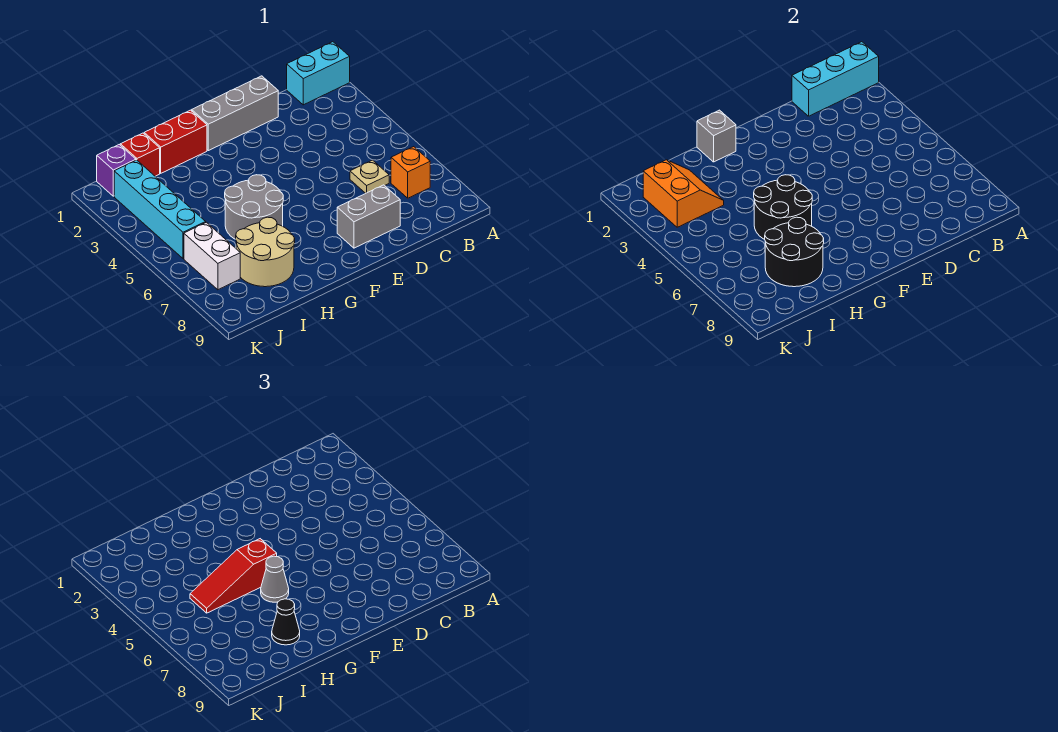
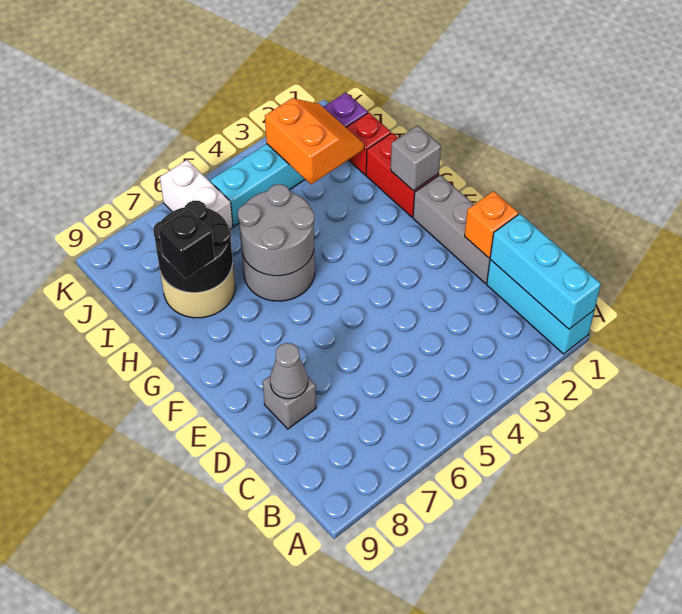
cyan brick A1:B1 level 1 -> cyan brick A1:C1 level 1
orange brick B7 level 1 -> orange brick D1 level 2
tan plate C6 level 1 -> none
grey brick D8:E8 level 1 -> grey brick D8 level 1
black round brick G5:H6 level 2 -> grey round brick G5:H6 level 2
red slope G5:I5 level 3 top G -> none
grey cone G6 level 3 -> grey cone D8 level 2
black cone H8 level 3 -> black brick H8 level 3
orange slope I2:J3 level 2 top J -> orange slope I2:J3 level 2 top 3
white brick J6:J7 level 1 -> white brick J6:K6 level 1

